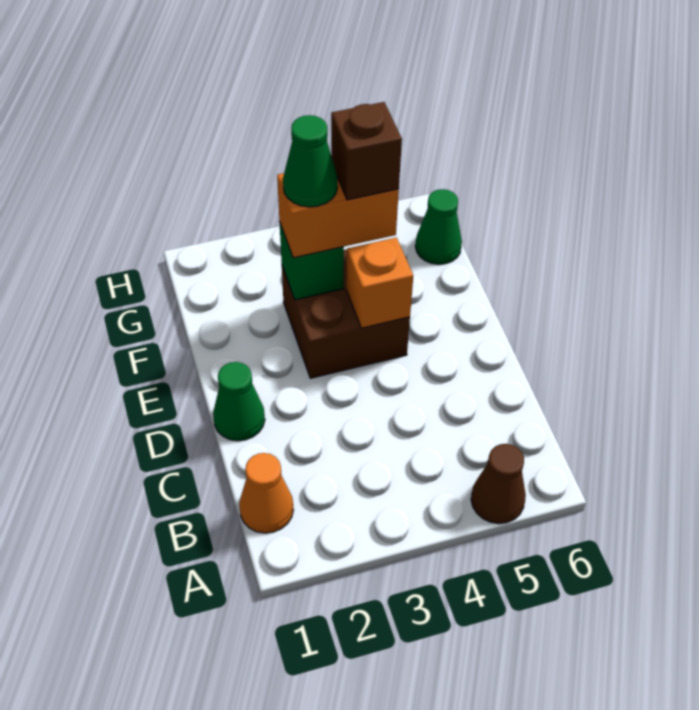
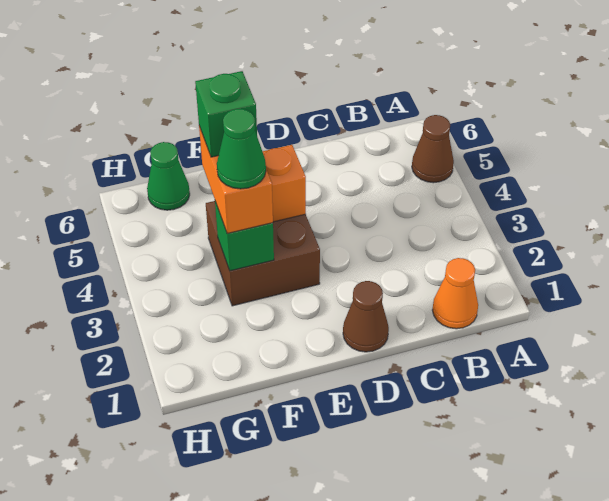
green cone D1 level 1 -> brown cone D1 level 1
brown brick F4 level 4 -> green brick F4 level 4

